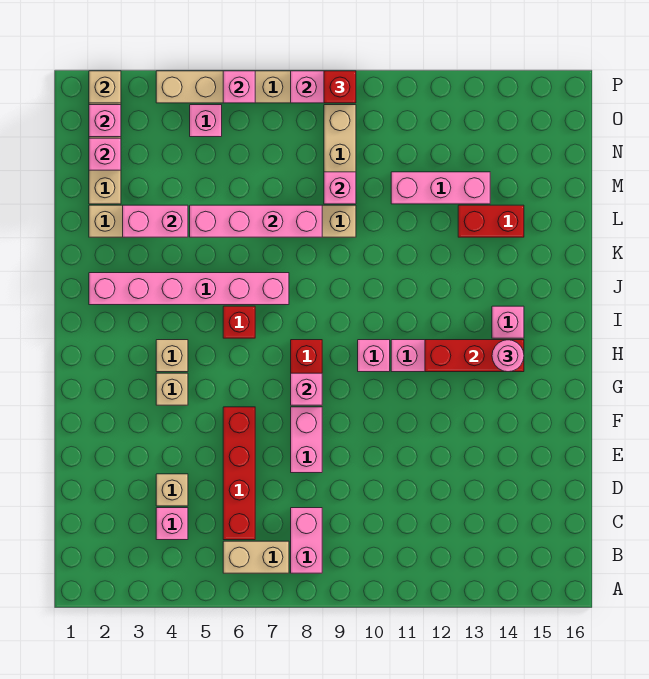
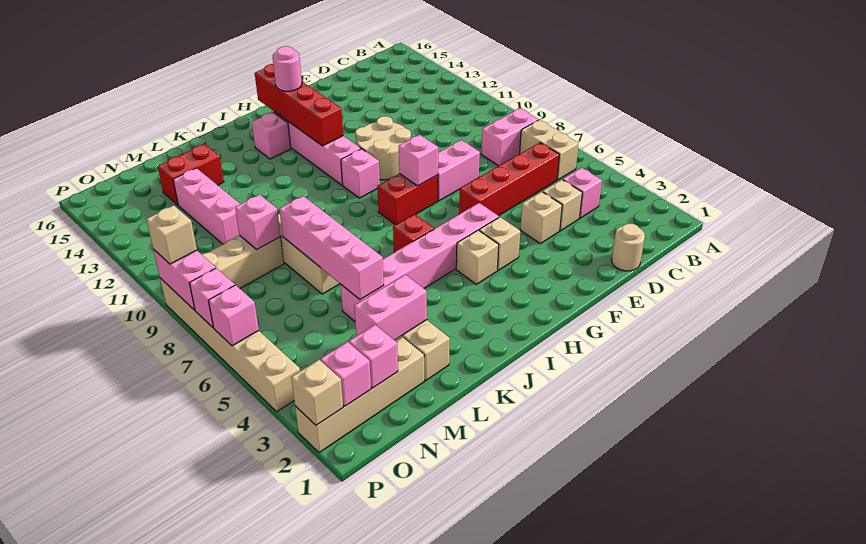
none -> tan round brick D1 level 1
none -> tan brick E4 level 1
none -> tan round brick F10:G11 level 1
red brick H12:H14 level 2 -> red brick H12:H15 level 2
pink brick J2:J7 level 1 -> pink brick G5:L5 level 1
pink brick L3:L4 level 2 -> pink brick L3:M3 level 2
red brick L13:L14 level 1 -> red brick L14:M14 level 1
pink brick O5 level 1 -> pink brick P7 level 2
red brick P9 level 3 -> tan brick P9 level 3

